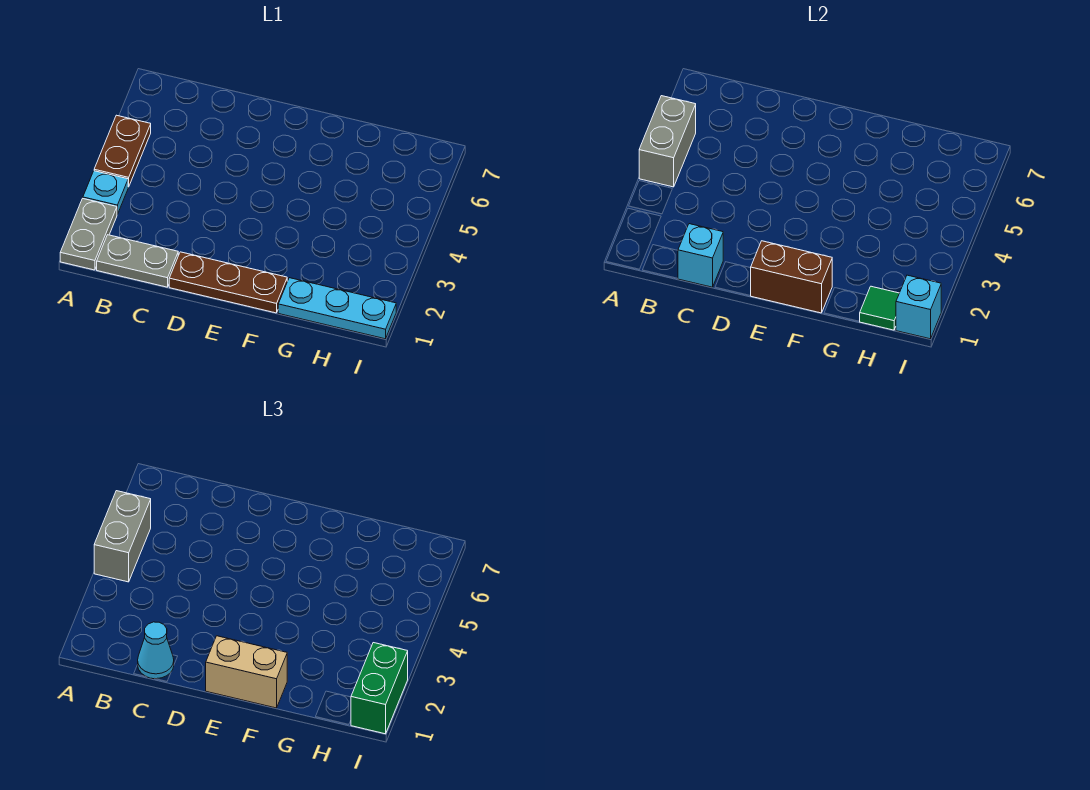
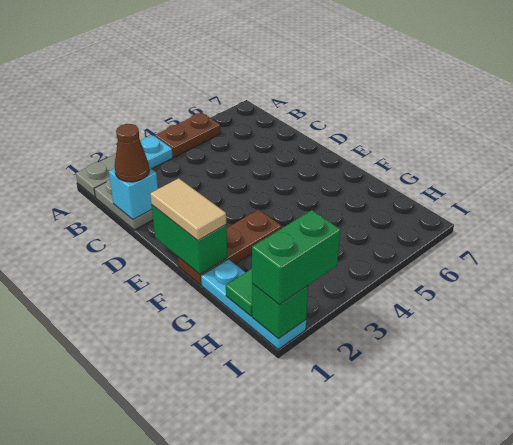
grey brick A4:A5 level 2 -> none
grey brick A4:A5 level 3 -> none
cyan cone C1 level 3 -> brown cone C1 level 3
brown plate D1:F1 level 1 -> brown plate F1:F3 level 1
brown brick E1:F1 level 2 -> green brick E1:F1 level 2
tan brick E1:F1 level 3 -> tan tile E1:F1 level 3
cyan brick I1 level 2 -> green brick I1 level 2

